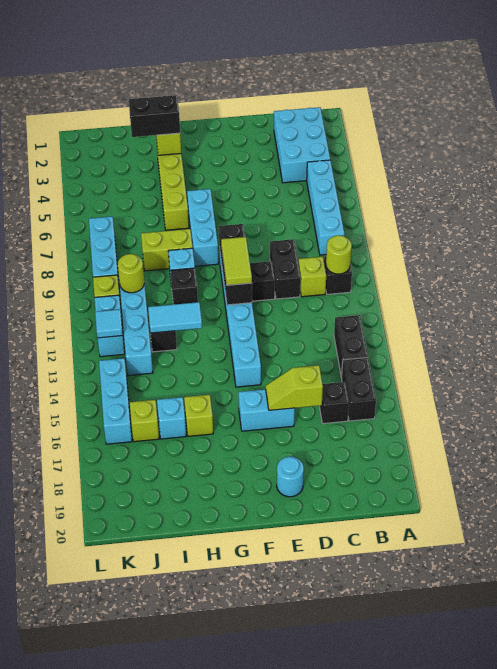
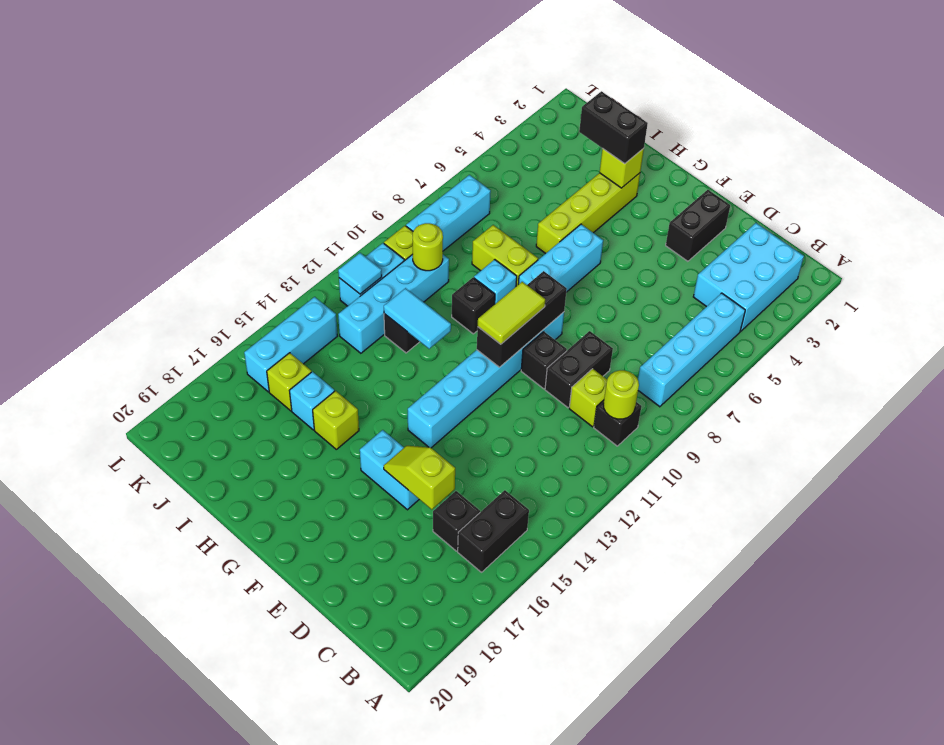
black brick B13:B14 level 1 -> black brick E2:E3 level 1
cyan round brick E19 level 1 -> none

